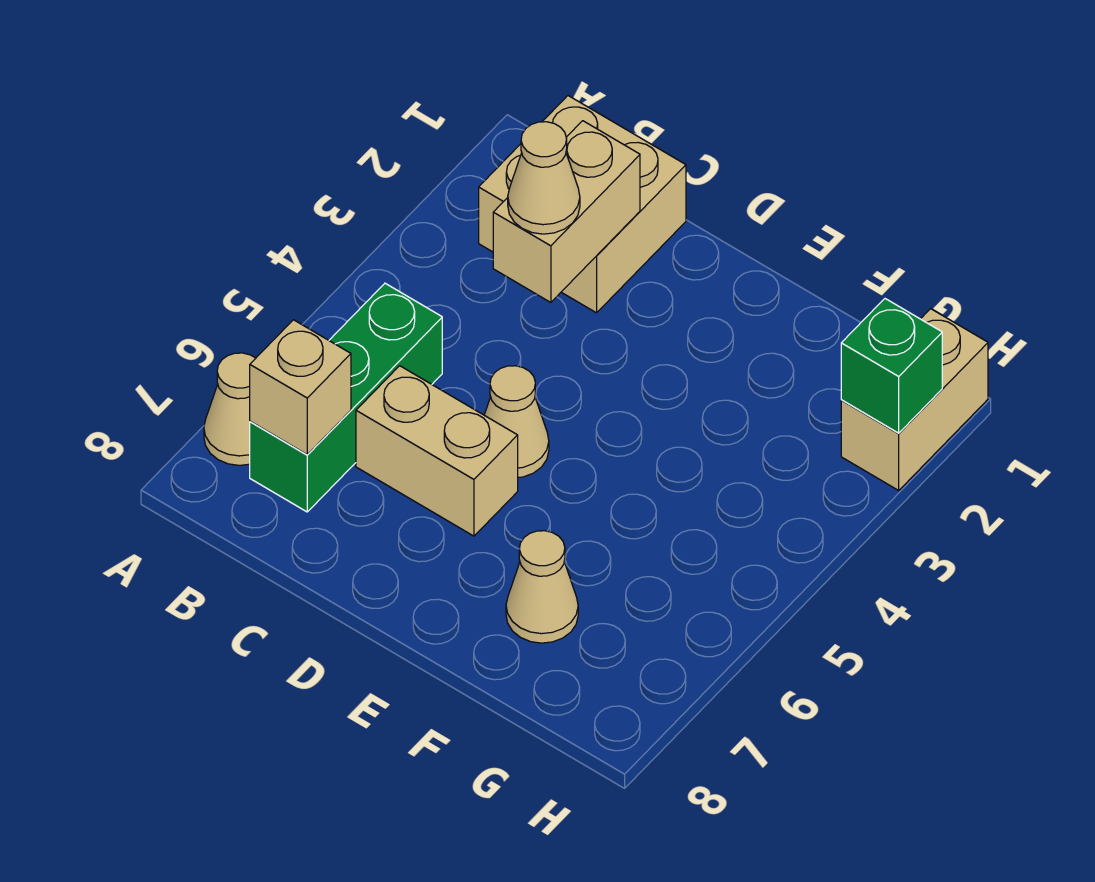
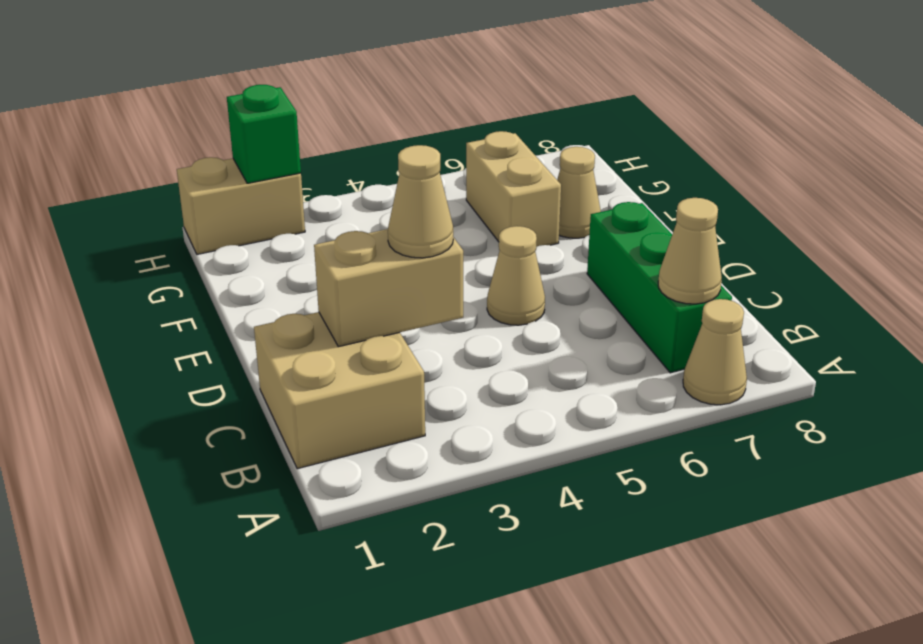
green brick B5:B7 level 1 -> green brick B7:D7 level 1
tan brick B7 level 2 -> tan cone B7 level 2
tan brick C6:D6 level 1 -> tan brick F6:G6 level 1

